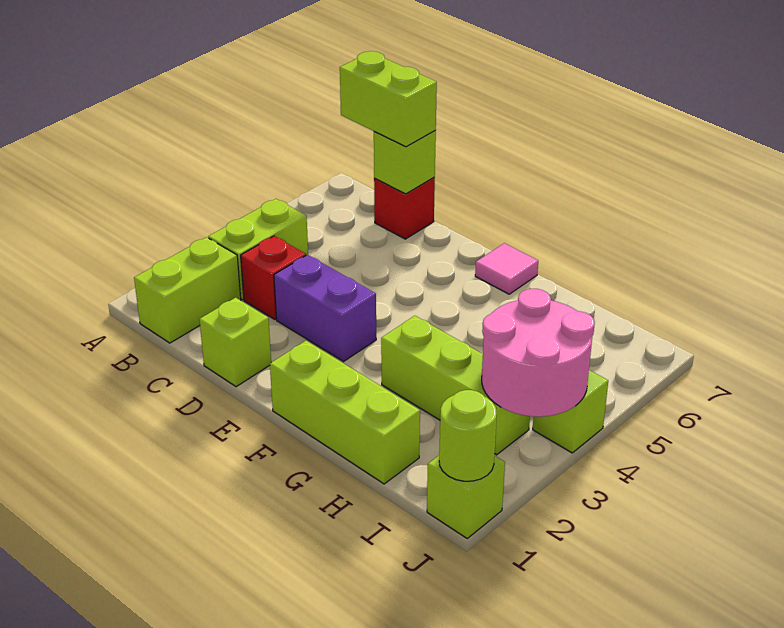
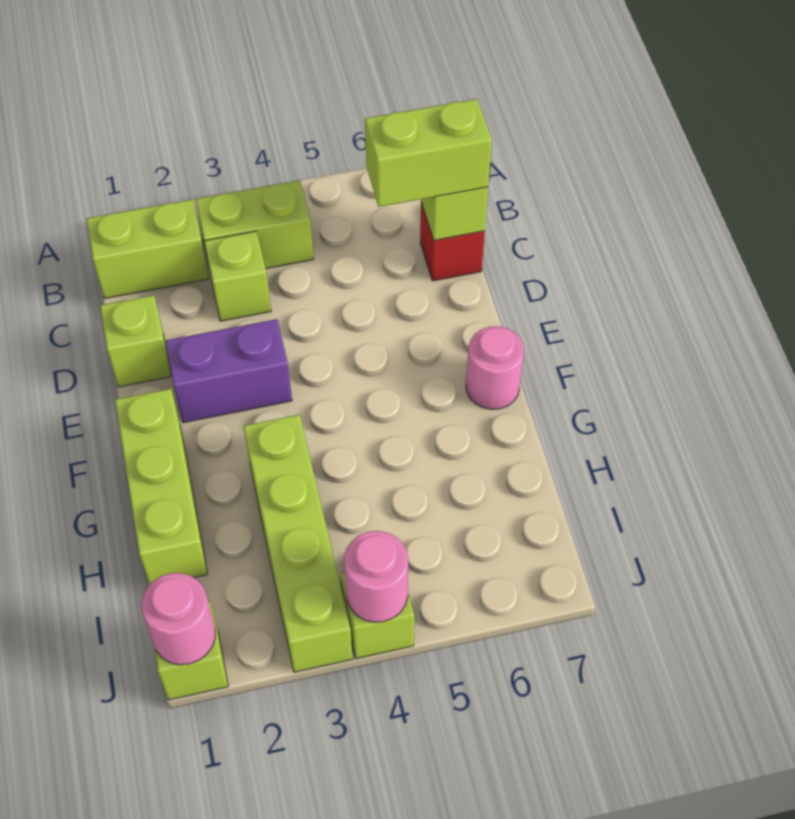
lime brick B7:C7 level 3 -> lime brick C6:C7 level 3
red brick C3 level 1 -> lime brick C3 level 1
purple brick D3:E3 level 1 -> purple brick E2:E3 level 1
pink tile F7 level 1 -> pink round brick F7 level 1
lime brick G3:I3 level 1 -> lime brick G3:J3 level 1
pink round brick I3:J4 level 2 -> pink round brick J4 level 2
lime round brick J1 level 2 -> pink round brick J1 level 2

